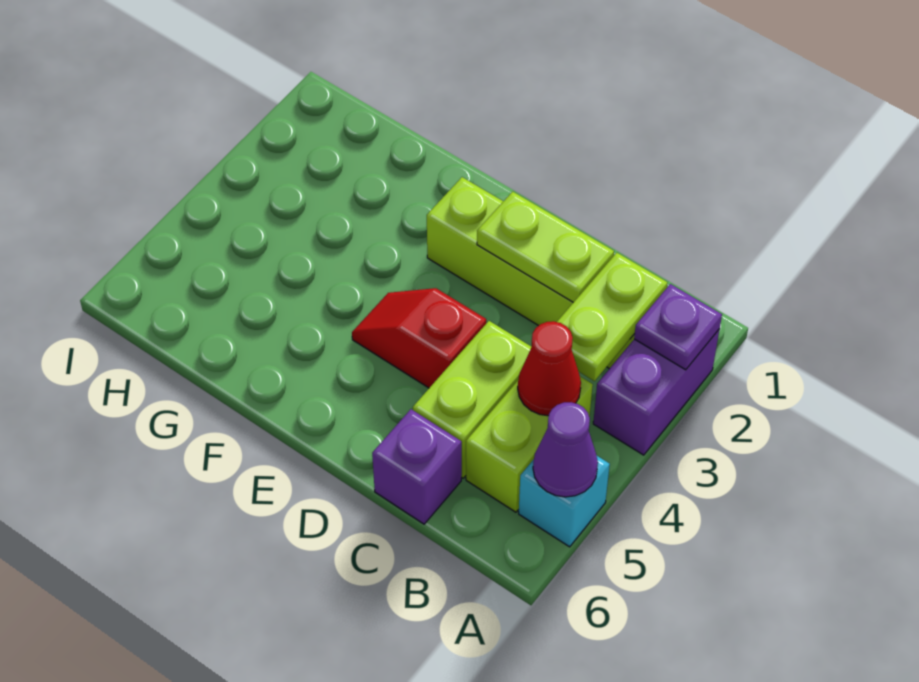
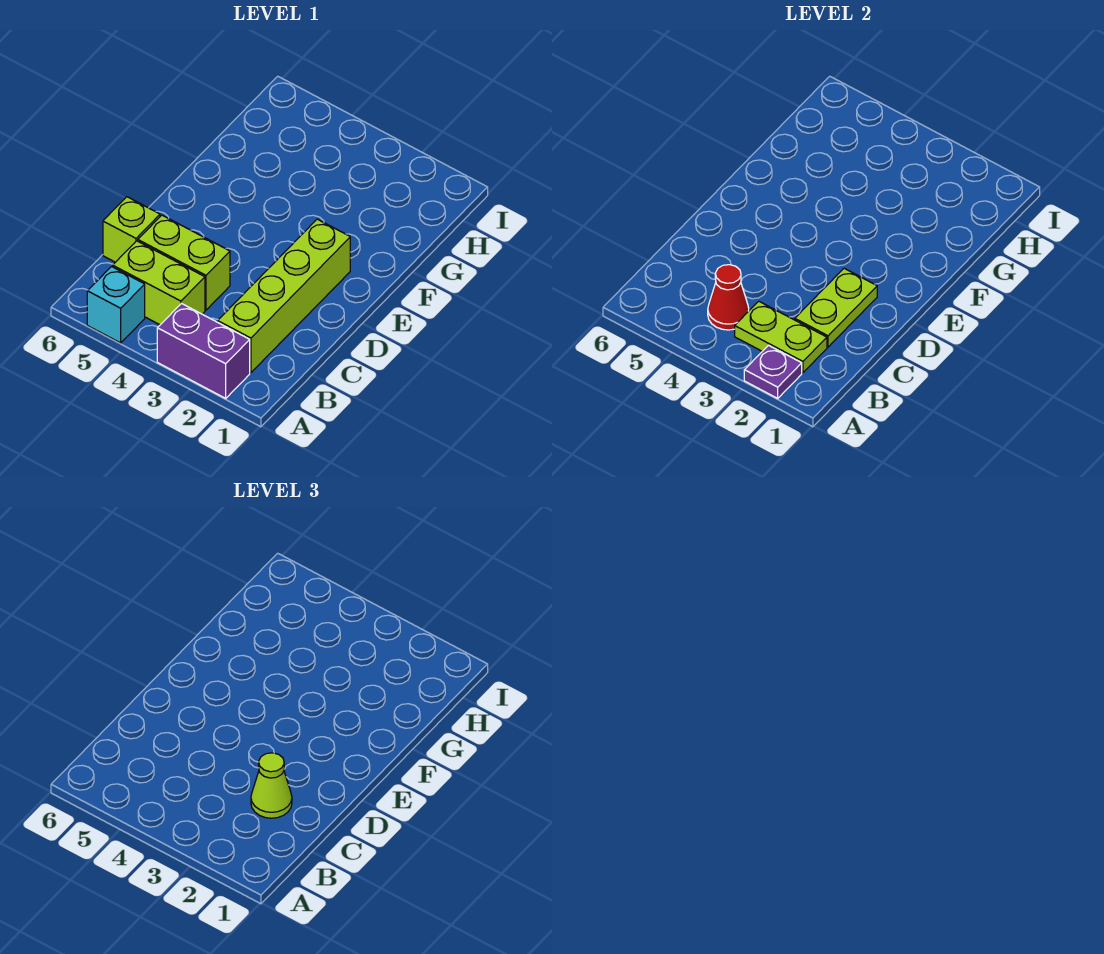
purple cone A5 level 2 -> none
none -> lime cone C2 level 3
purple brick C6 level 1 -> lime brick C6 level 1
red slope D4:E4 level 1 top D -> none

